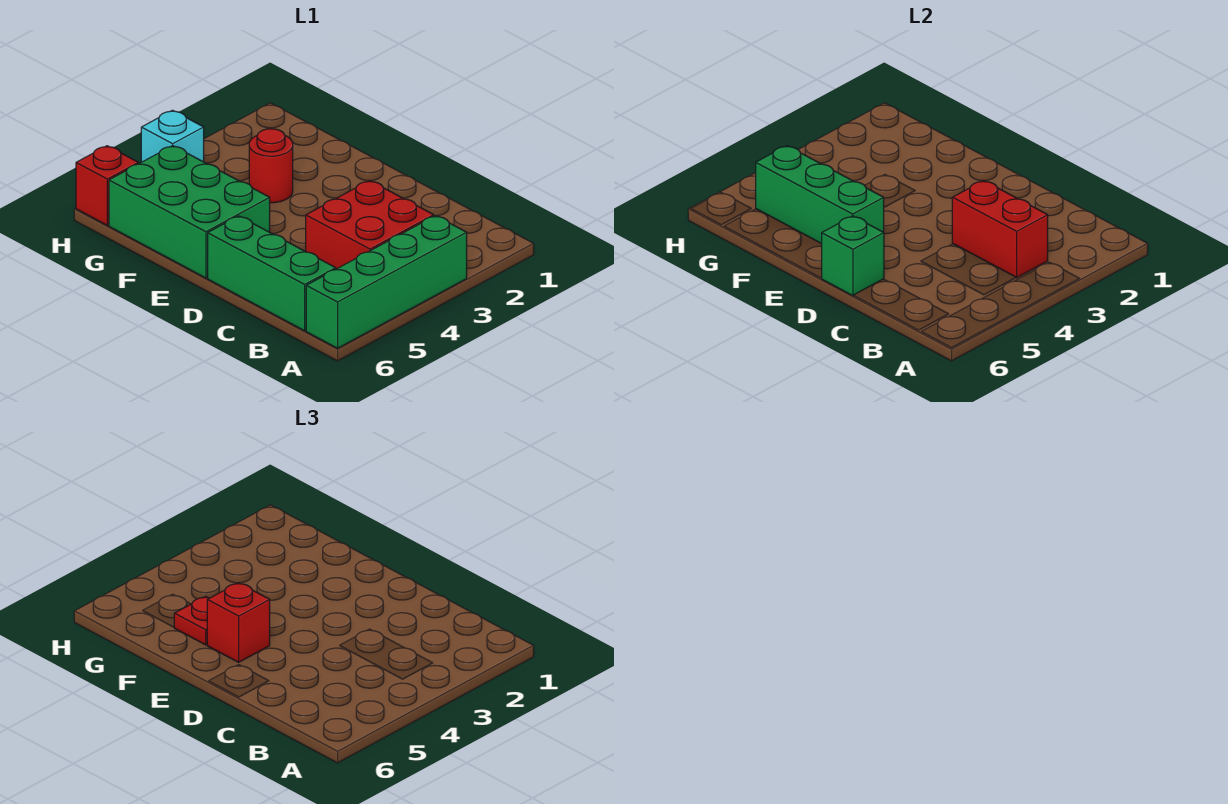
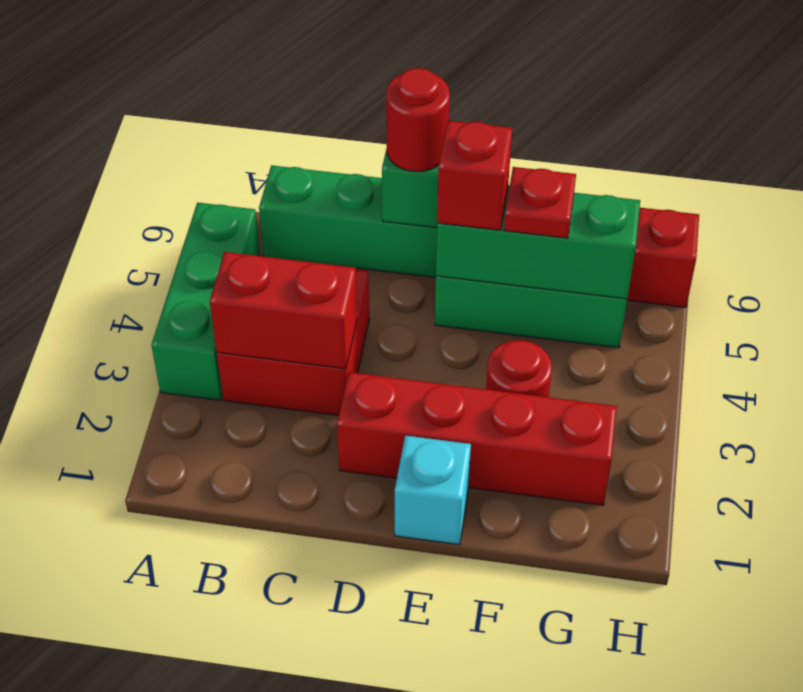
green brick A3:A6 level 1 -> green brick A3:A5 level 1
none -> red brick D2:G2 level 1
none -> red round brick D6 level 3
cyan brick H4 level 1 -> cyan brick E1 level 1

